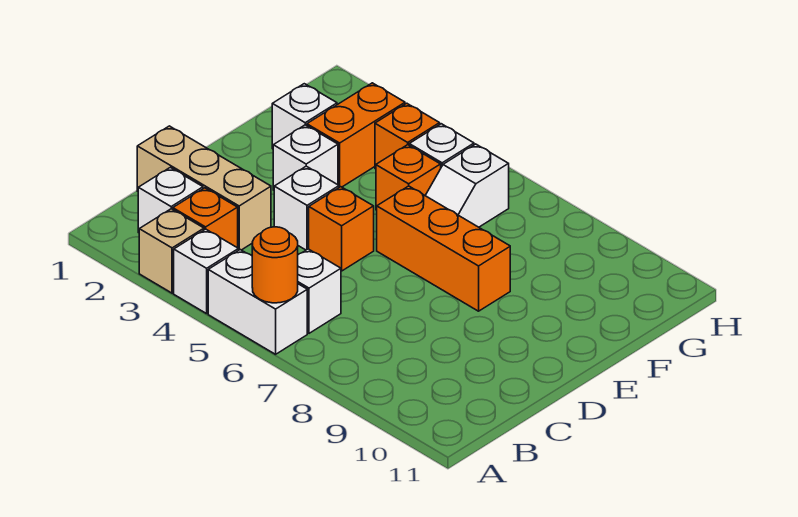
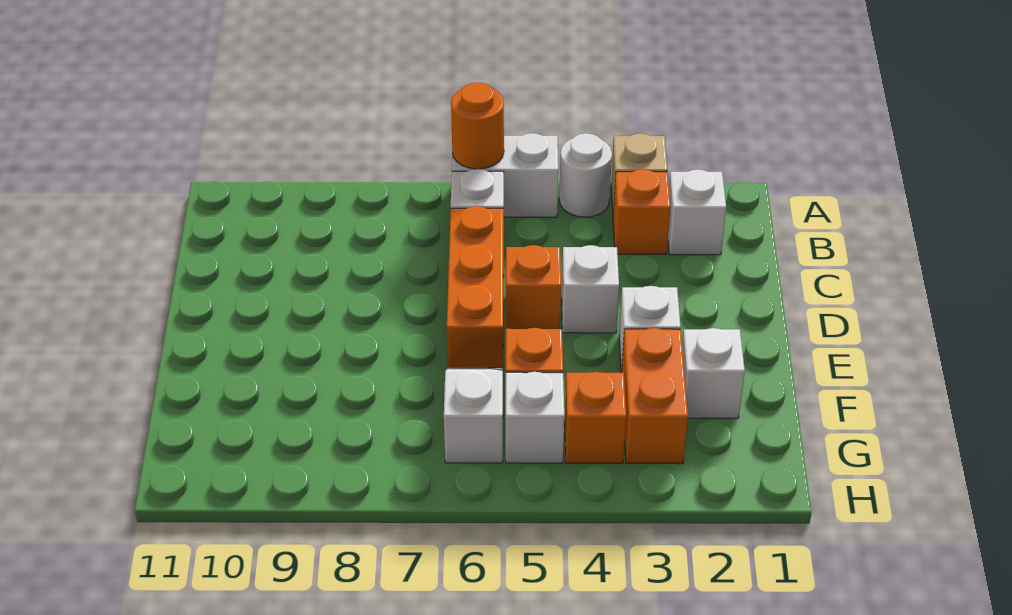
white brick A4 level 1 -> white round brick A4 level 1
tan brick C1:C3 level 1 -> none
orange brick E6:E8 level 1 -> orange brick C6:E6 level 1

